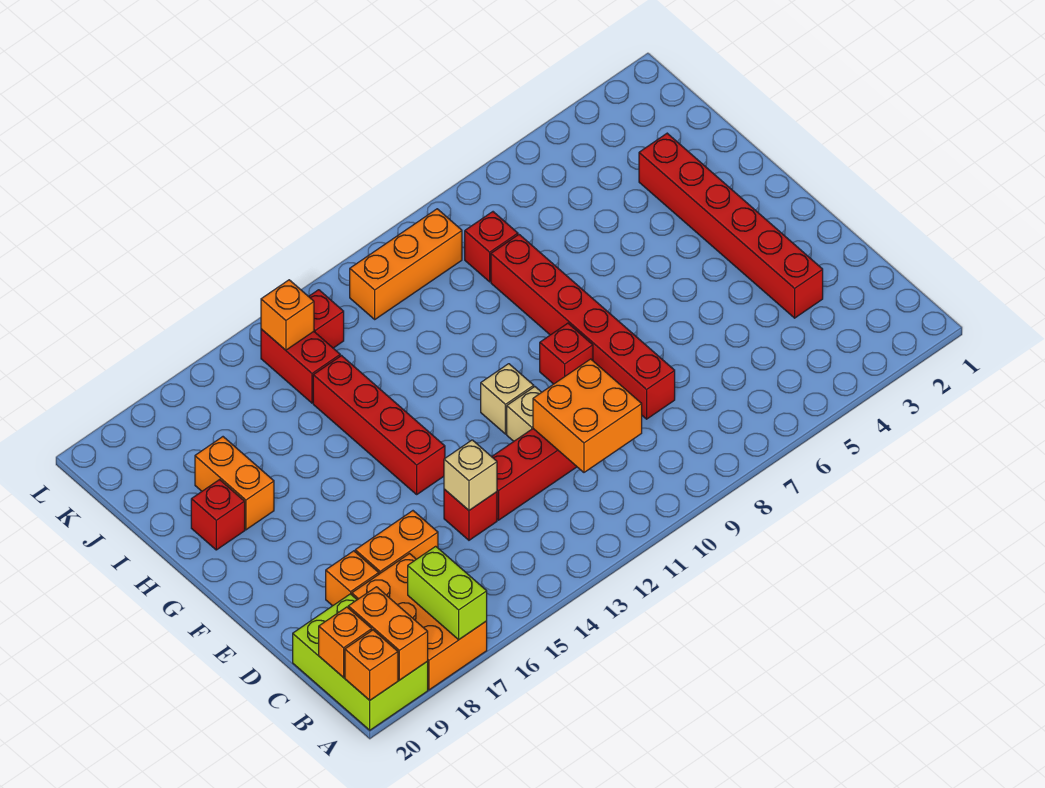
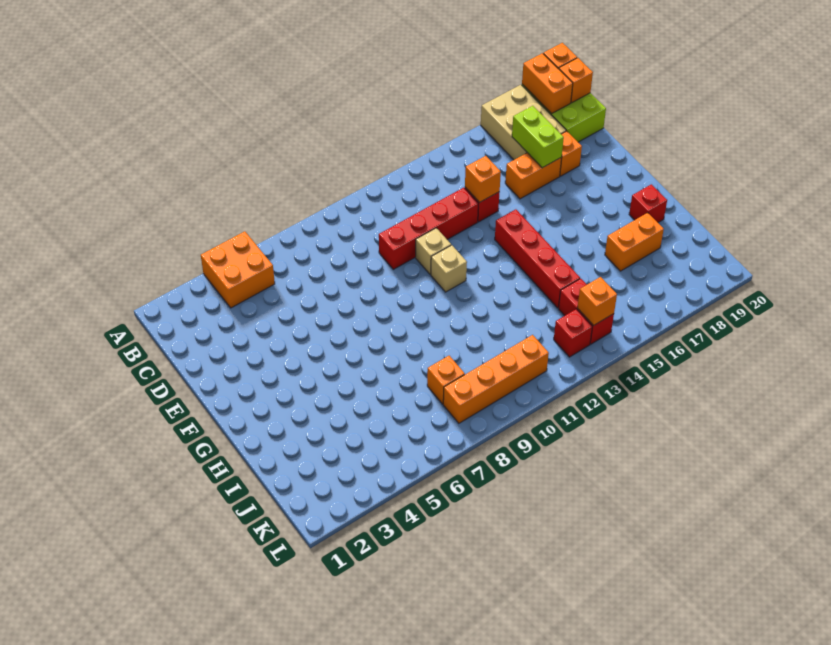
orange brick A17:C18 level 1 -> tan brick A17:C18 level 1
lime brick A17:B17 level 2 -> lime brick C17:D17 level 2
orange brick C10:D11 level 2 -> orange brick A4:B5 level 1
red brick D3:I3 level 1 -> none
red brick D8:I8 level 1 -> none
tan brick D14 level 2 -> orange brick D14 level 2
red brick F9 level 1 -> none
orange brick H18:I18 level 1 -> orange brick I17:I18 level 1
red brick J8 level 1 -> orange brick J8 level 1
orange brick K9:K11 level 1 -> orange brick K8:K11 level 1

